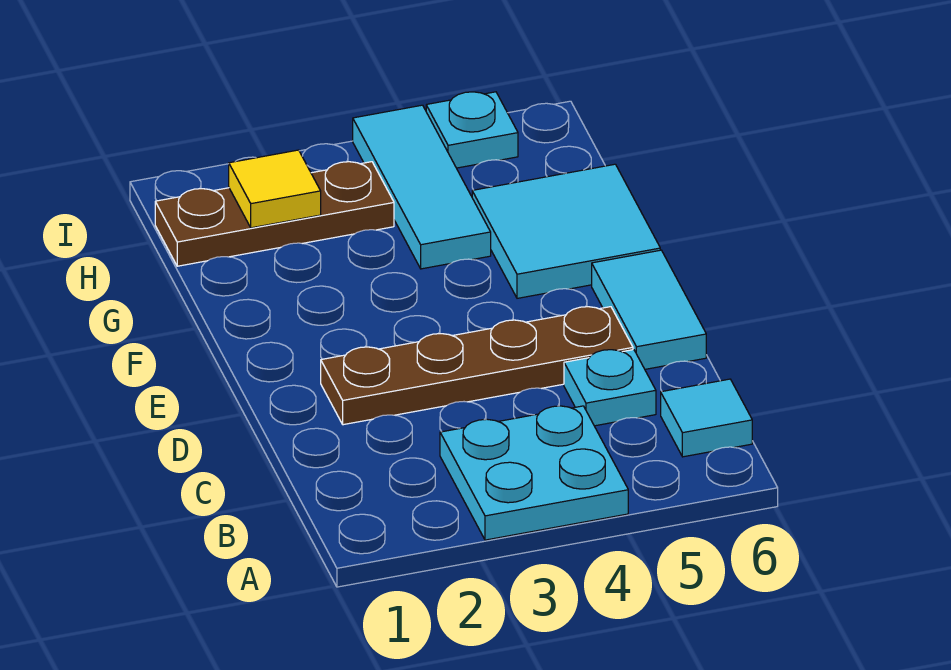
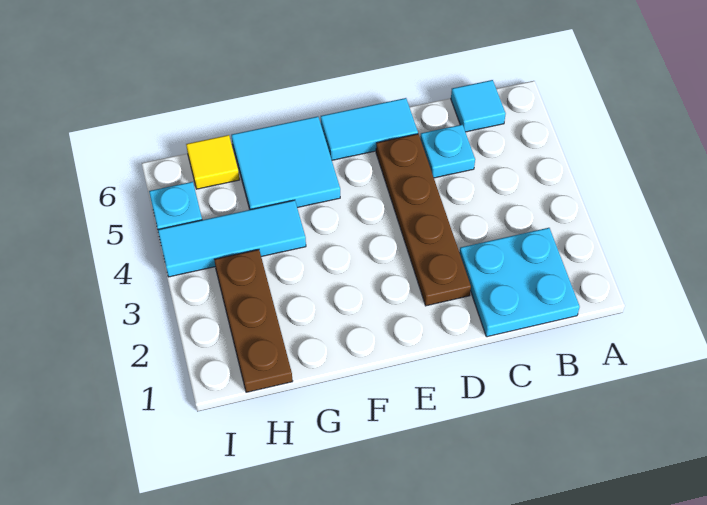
cyan plate A3:B4 level 1 -> cyan plate B1:C2 level 1
yellow tile H2 level 2 -> yellow tile H6 level 1

